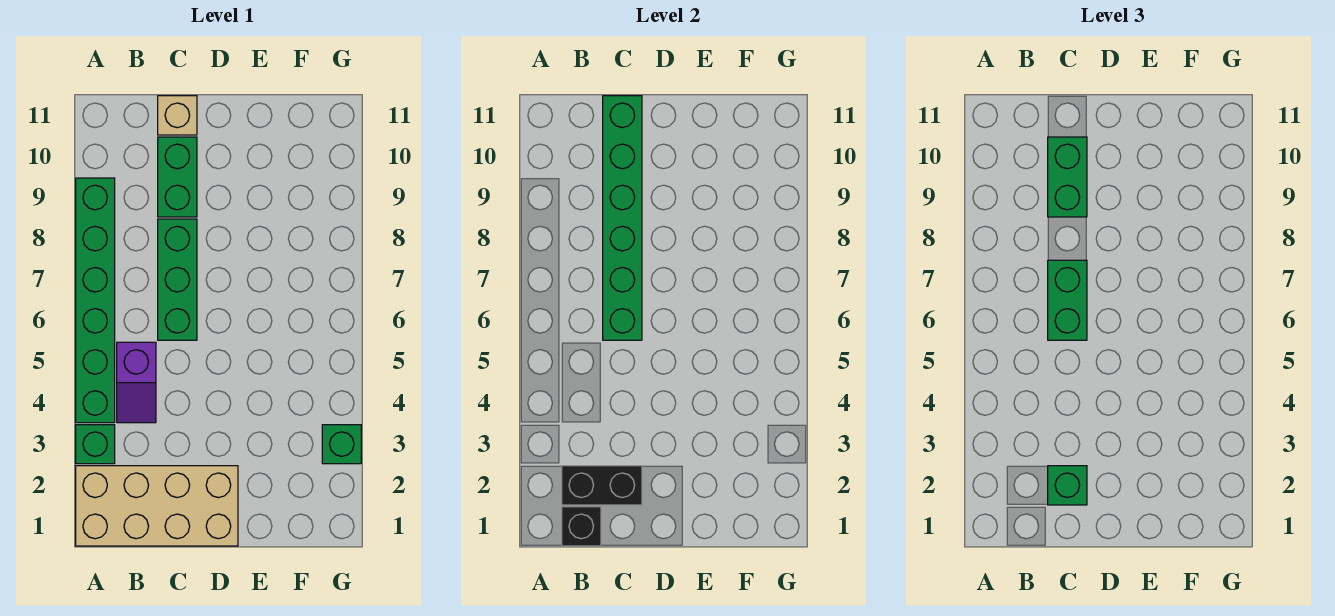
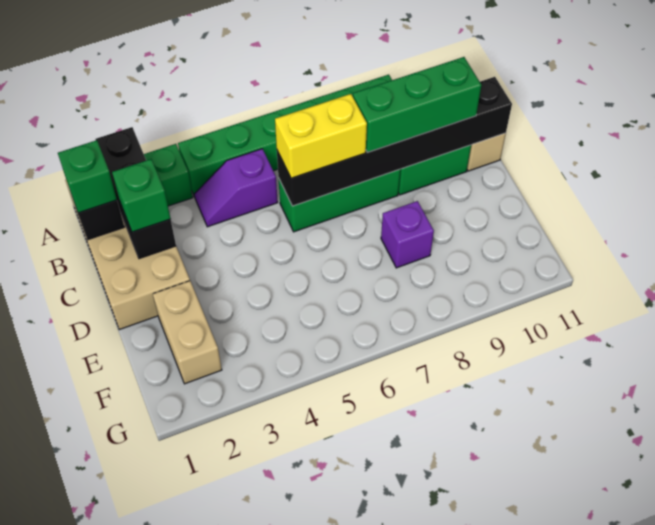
black brick B2:C2 level 2 -> black brick A2:C2 level 2
green brick C6:C11 level 2 -> black brick C6:C11 level 2
green brick C6:C7 level 3 -> yellow brick C6:C7 level 3
green brick C9:C10 level 3 -> green brick C8:C10 level 3
none -> tan brick E2:F2 level 1
none -> purple brick E8 level 1
green brick G3 level 1 -> green brick B1 level 3

